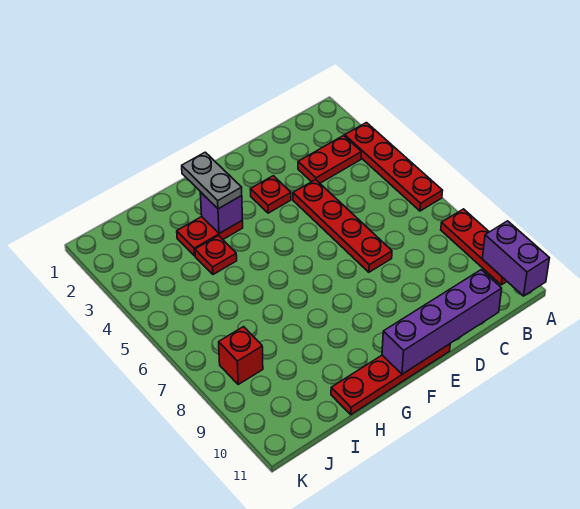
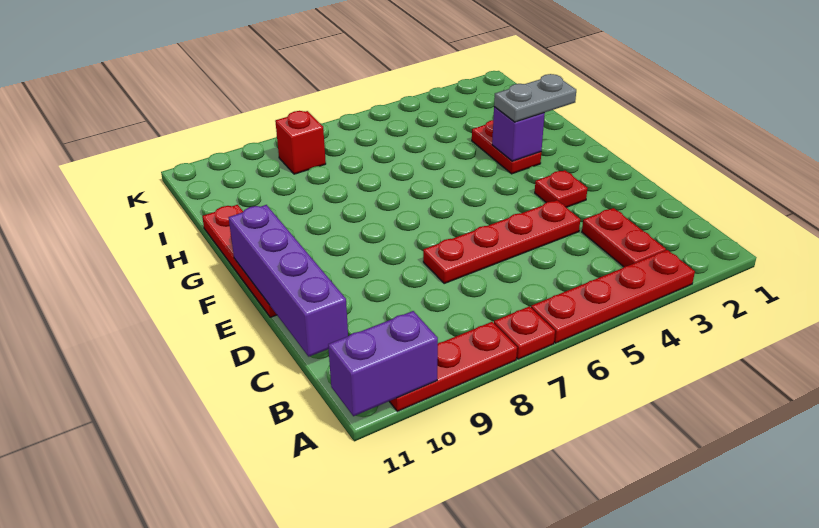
red plate H4 level 1 -> red plate A7 level 1

